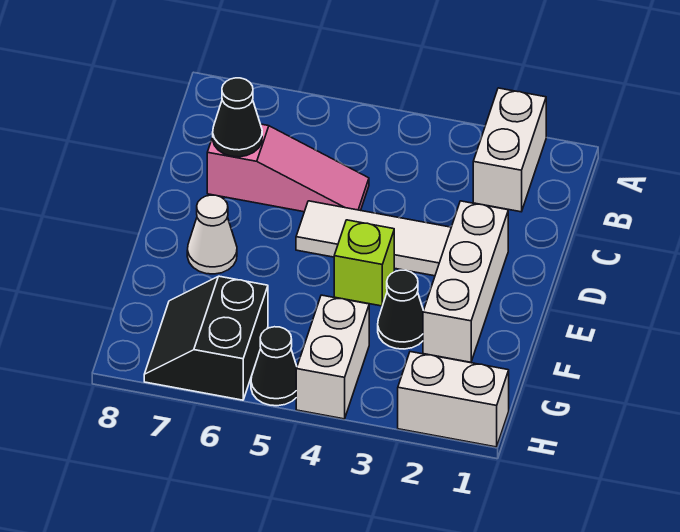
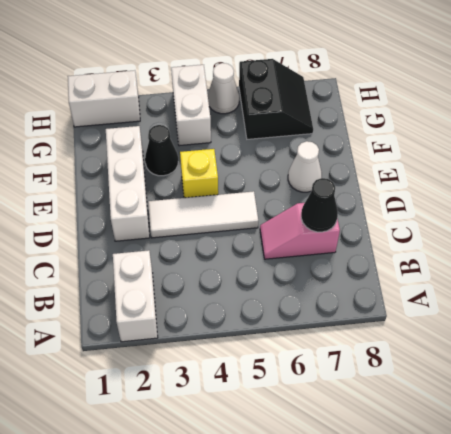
pink slope C5:C7 level 1 top 7 -> pink slope C6:C7 level 1 top 7
lime brick E4 level 1 -> yellow brick E4 level 1
black cone H5 level 1 -> white cone H5 level 1

